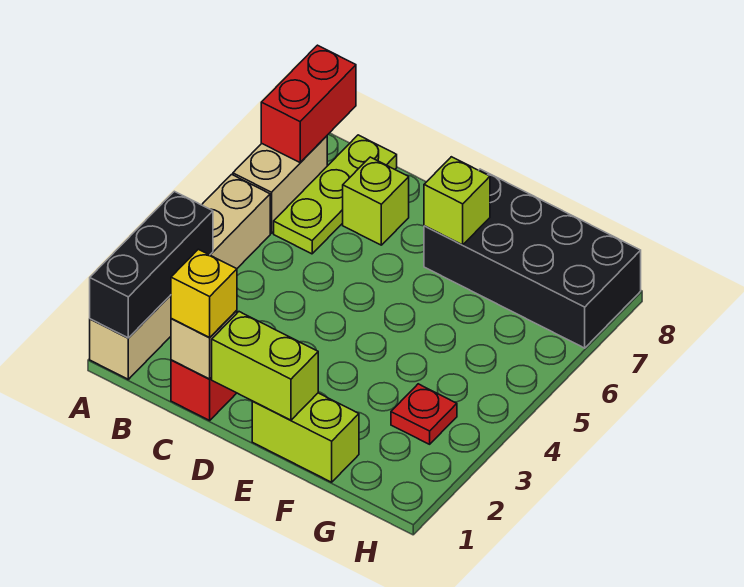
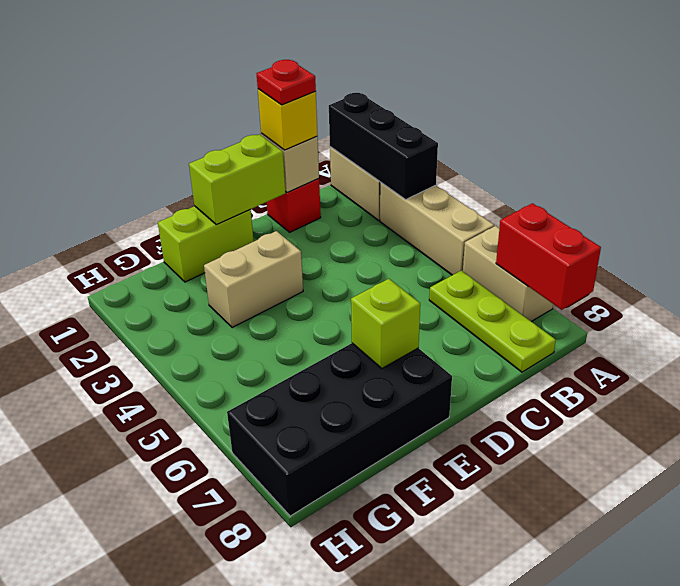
lime brick C7 level 1 -> none
none -> tan brick E3:F3 level 1
red plate G3 level 1 -> red plate C1 level 4

